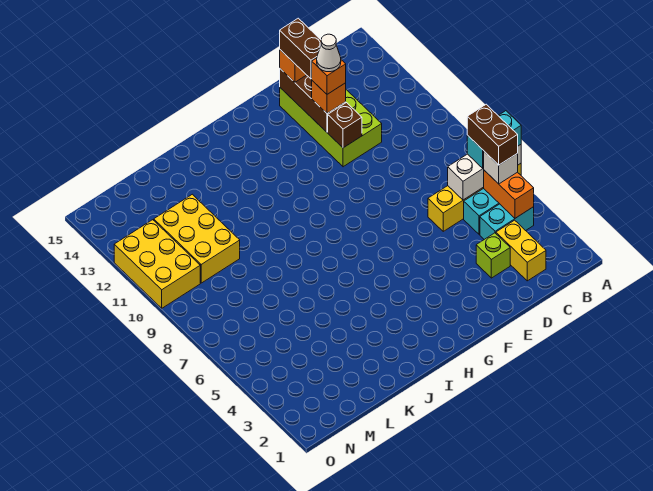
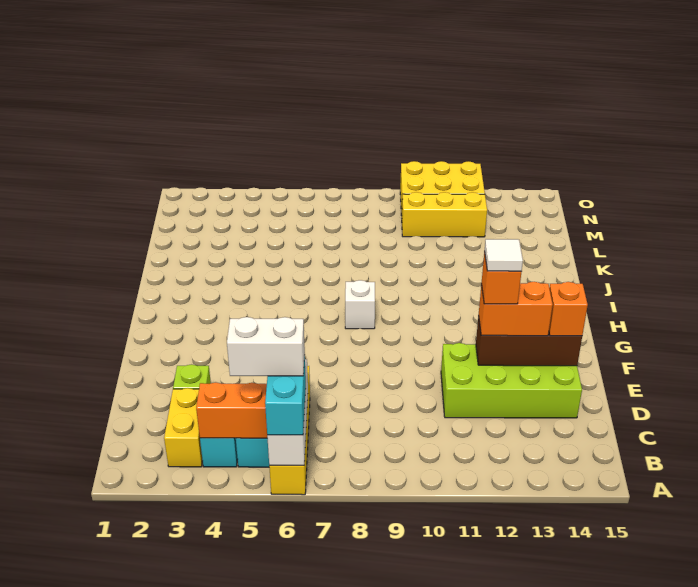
white brick B5 level 3 -> white brick H8 level 1
brown brick B5:B6 level 4 -> white brick B5:B6 level 4
yellow brick C2:C3 level 1 -> yellow brick B3:C3 level 1
brown brick E11 level 2 -> none
orange brick E12 level 3 -> orange brick E12:E13 level 3
white cone E12 level 5 -> white tile E12 level 5
brown brick E13:E14 level 4 -> none
yellow brick L10:M12 level 1 -> yellow brick M10:M12 level 1

